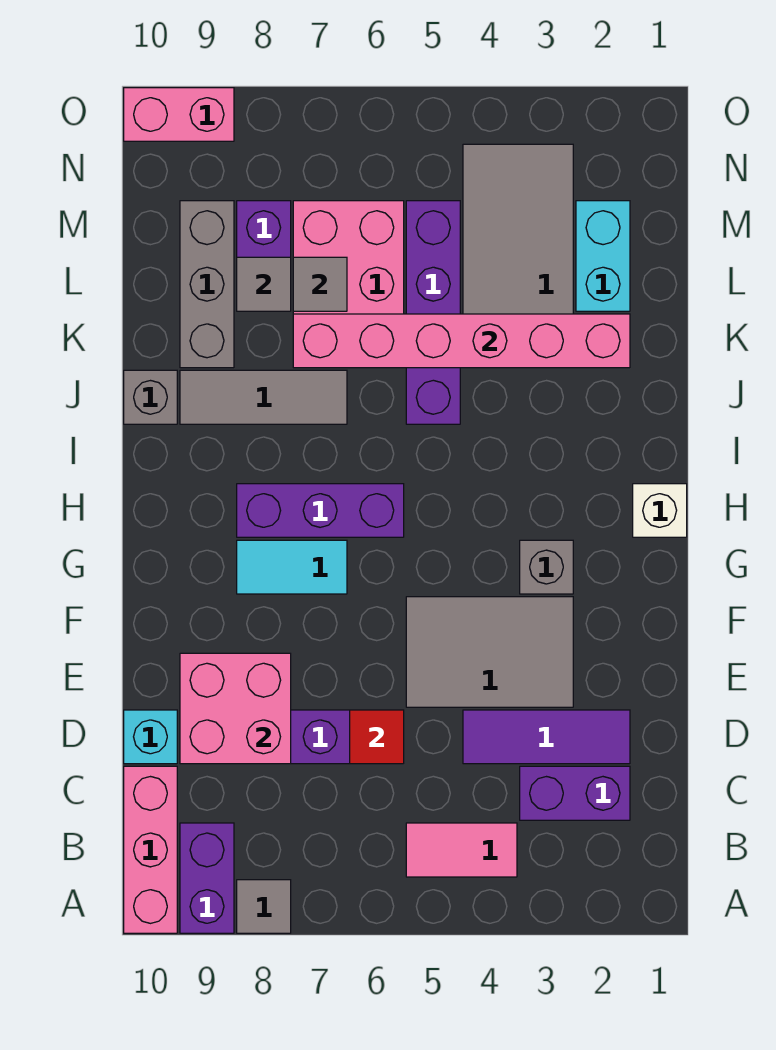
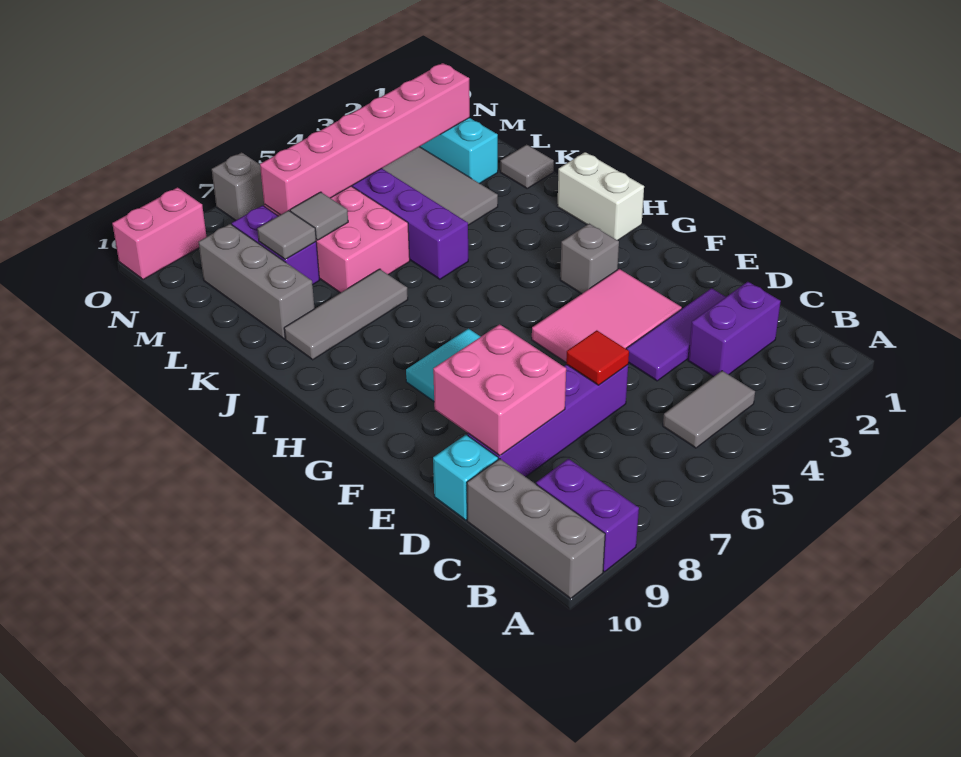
grey tile A8 level 1 -> grey tile K1 level 1
pink brick A10:C10 level 1 -> grey brick A10:C10 level 1
pink tile B4:B5 level 1 -> grey tile B4:B5 level 1
grey tile E3:F5 level 1 -> pink tile E3:F5 level 1
white brick H1 level 1 -> white brick H1:I1 level 1
purple brick H6:H8 level 1 -> none
grey brick J10 level 1 -> grey brick O7 level 1
pink brick K2:K7 level 2 -> pink brick M2:M7 level 2

